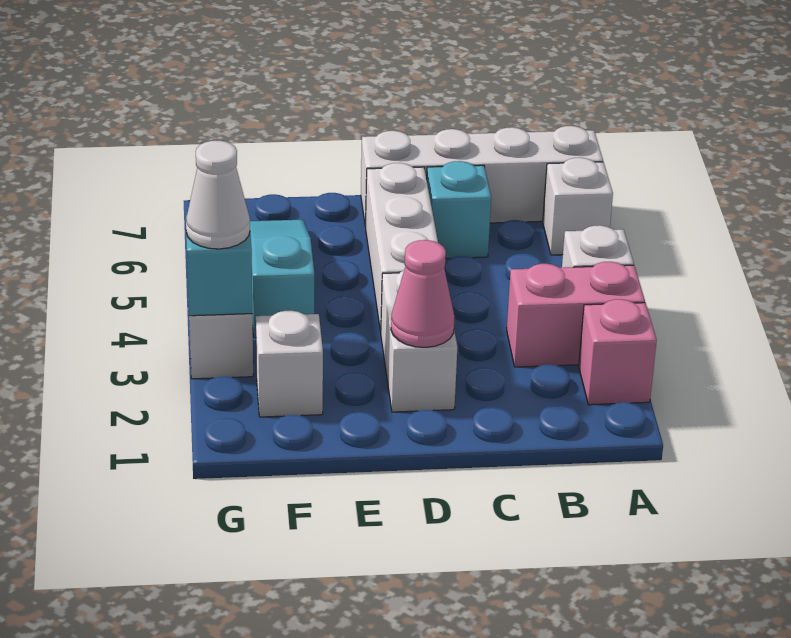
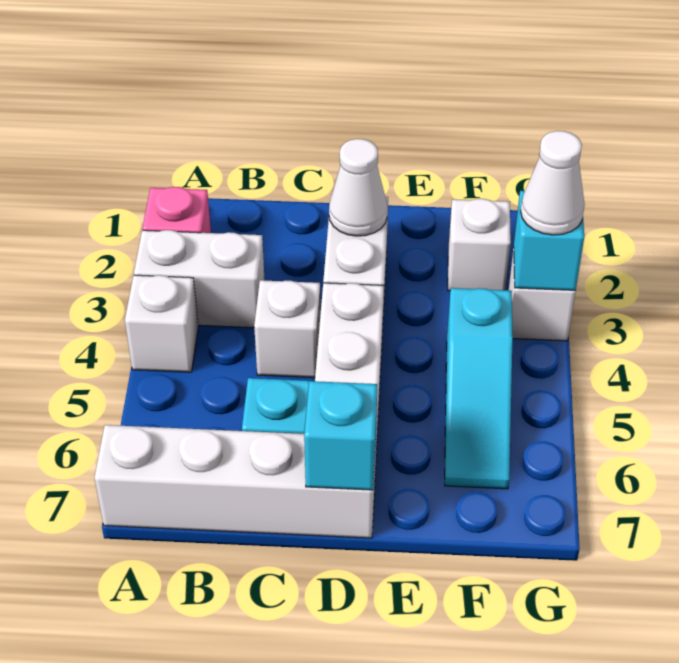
pink brick A3:B3 level 1 -> white brick A3:B3 level 1
white brick A6 level 1 -> white brick C4 level 1
pink cone D2 level 2 -> white cone D2 level 2
none -> cyan brick D7 level 2

